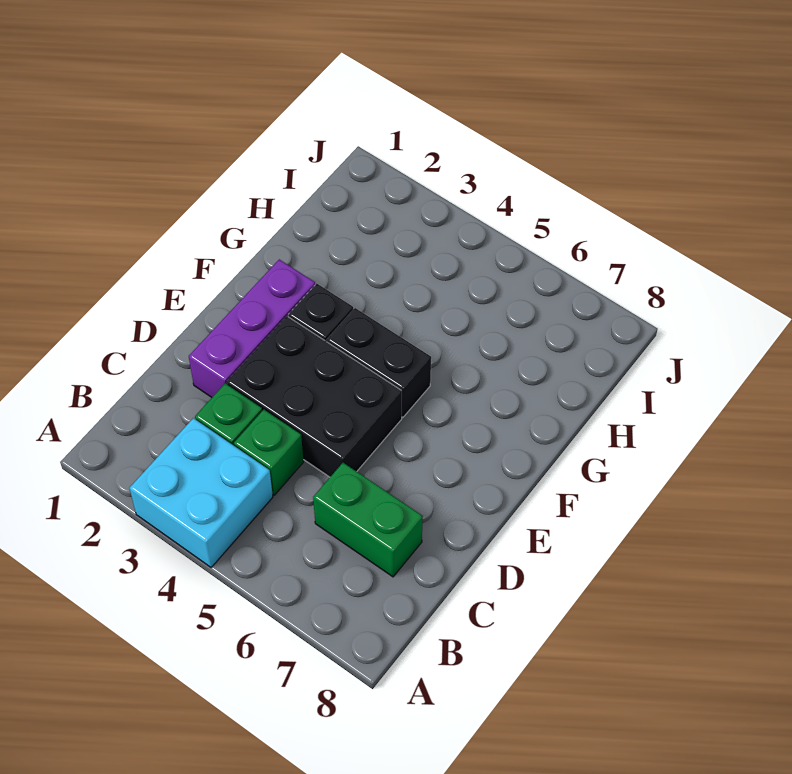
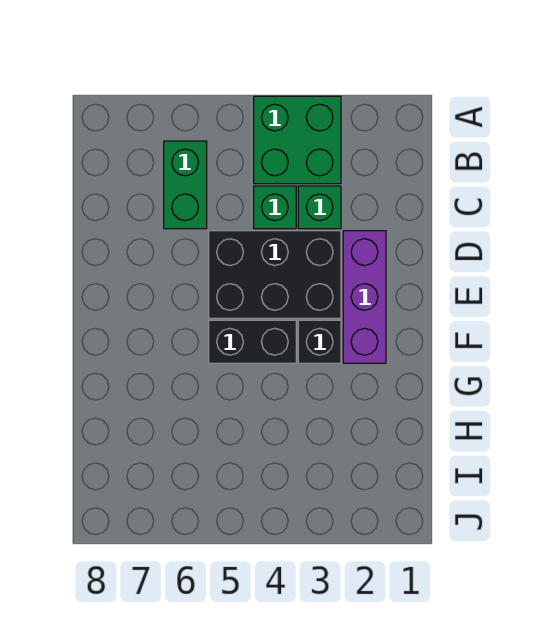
cyan brick A3:B4 level 1 -> green brick A3:B4 level 1
green brick C6:C7 level 1 -> green brick B6:C6 level 1

